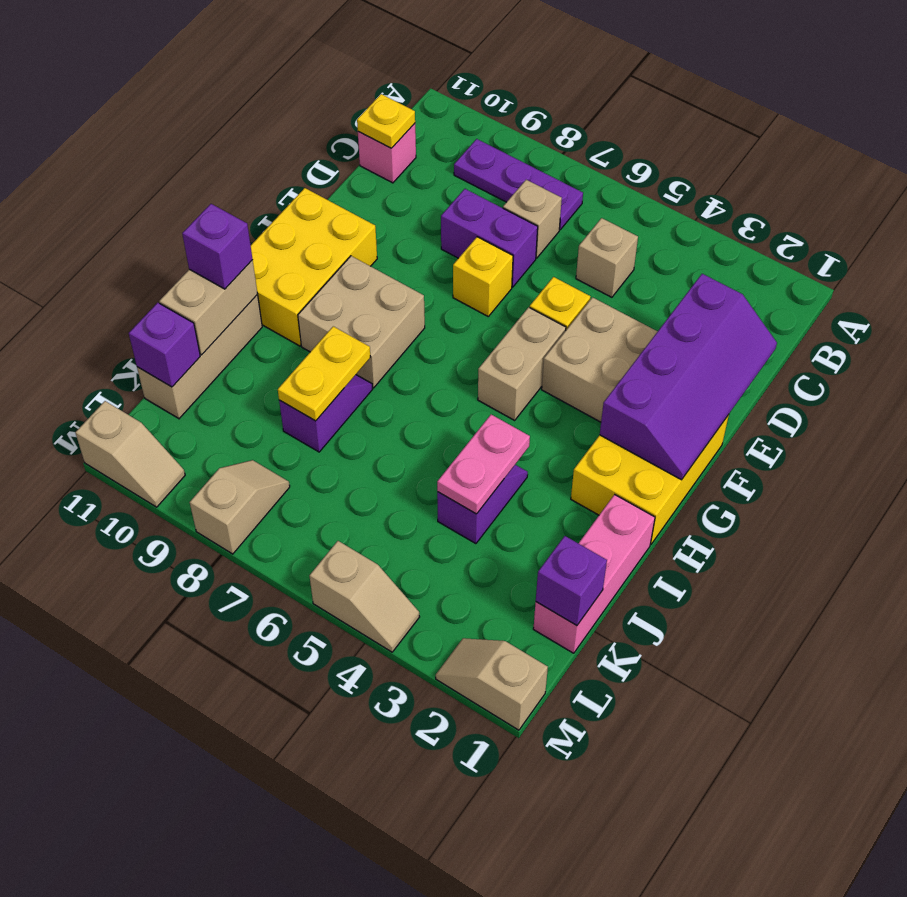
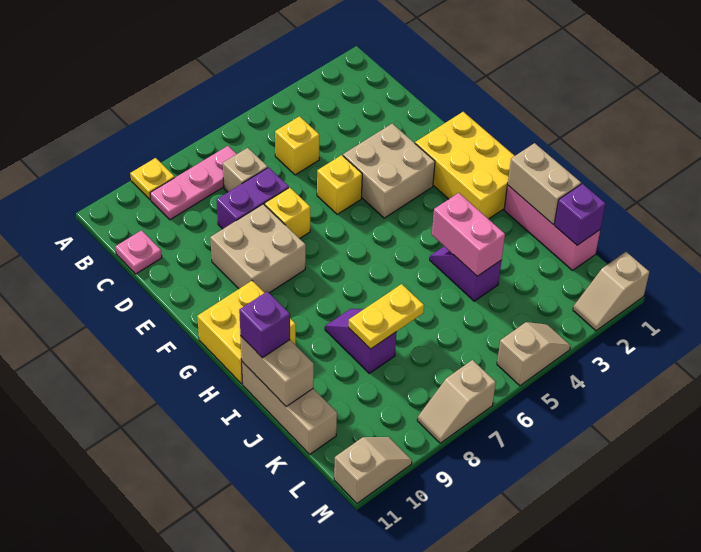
purple plate B7:B9 level 1 -> pink plate B7:B9 level 1
tan brick C5 level 1 -> yellow brick C5 level 1
pink brick C11 level 1 -> pink plate C11 level 1
yellow plate C11 level 2 -> yellow plate A9 level 1
purple slope D1:G2 level 2 top 2 -> none
tan brick F5:G5 level 1 -> tan brick I1:J1 level 2
yellow brick F10:H11 level 1 -> yellow brick G10:H11 level 1
tan brick G8:H9 level 1 -> tan brick E8:F9 level 1
pink plate I4:J4 level 2 -> pink brick I4:J4 level 2
yellow plate I8:J8 level 2 -> yellow plate J7:J8 level 2
purple brick K11 level 2 -> none
tan slope L8:M8 level 1 top M -> tan slope M7:M8 level 1 top 7

